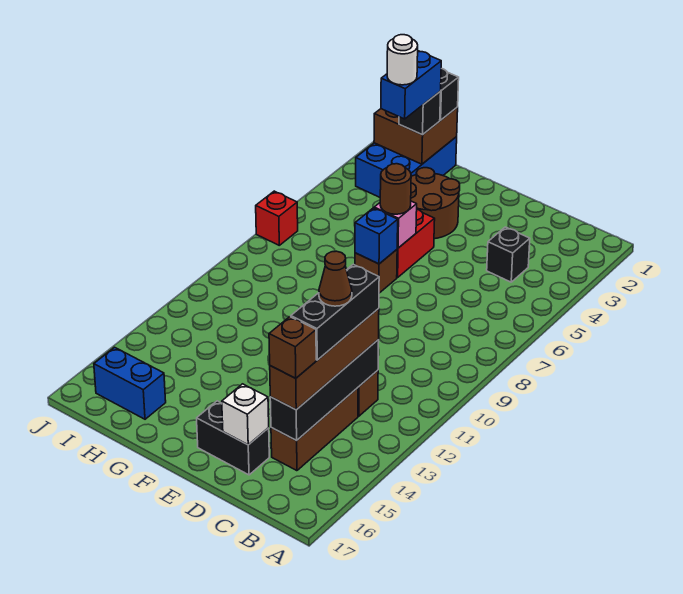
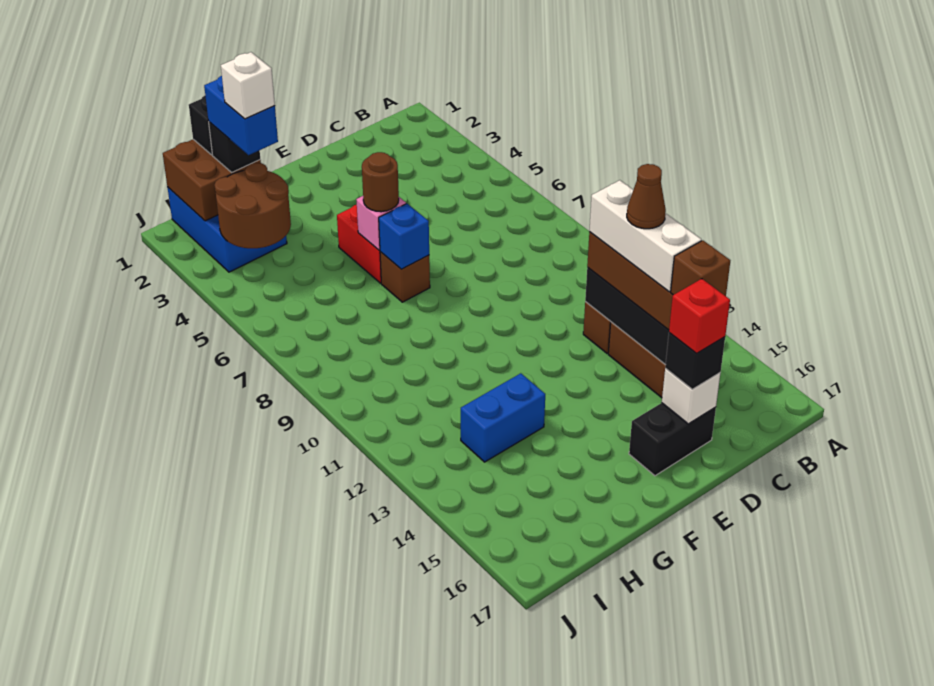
black brick C4 level 1 -> black brick D16 level 3
black brick C12:C14 level 4 -> white brick C12:C14 level 4
brown round brick F3:G4 level 1 -> brown round brick H3:I4 level 2
white round brick H3 level 5 -> white brick H3 level 5
blue brick H16:I16 level 1 -> blue brick G13:H13 level 1
red brick J7 level 1 -> red brick D16 level 4

